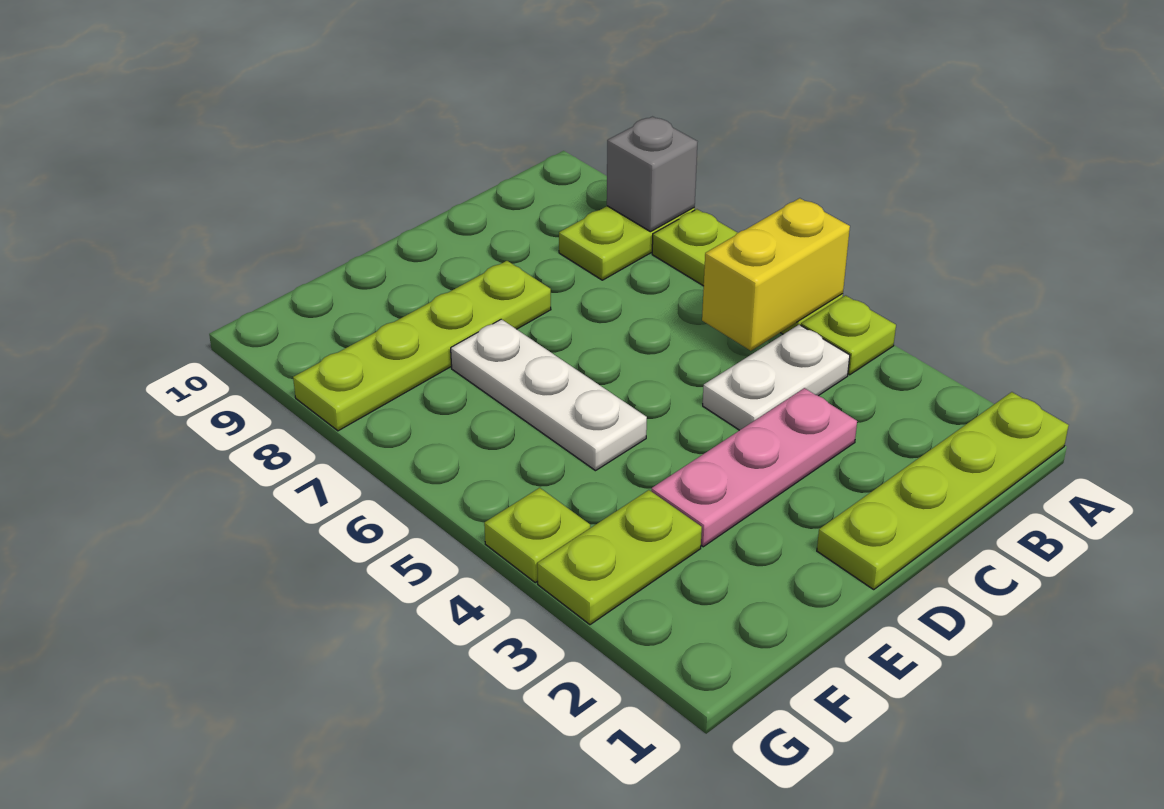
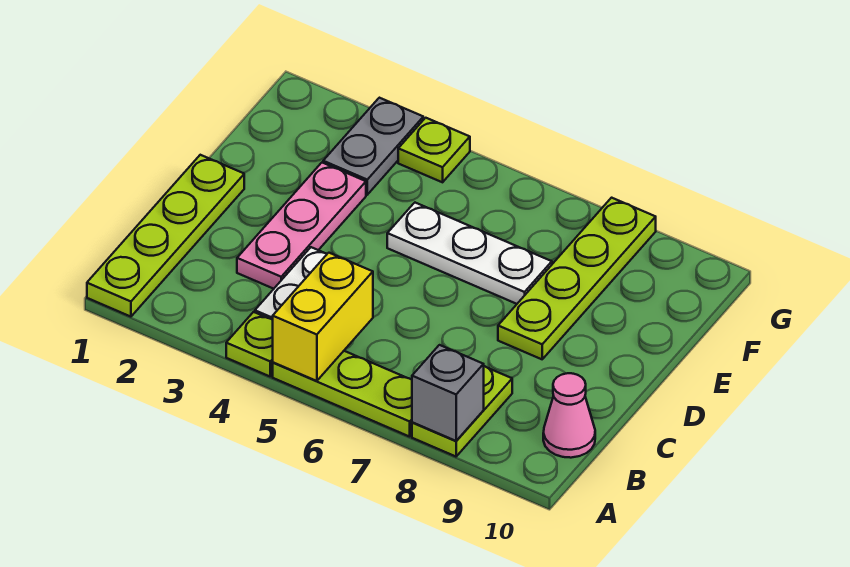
none -> pink cone B10 level 1
lime plate F3:G3 level 1 -> grey plate F3:G3 level 1

